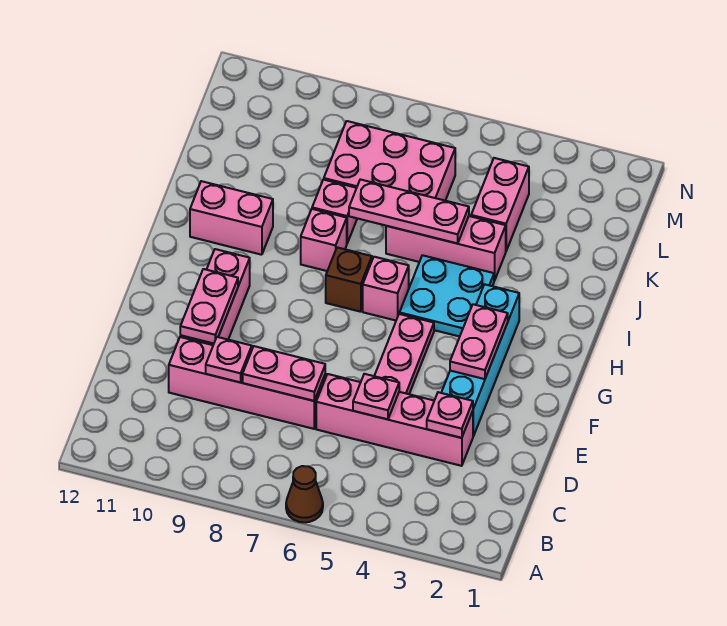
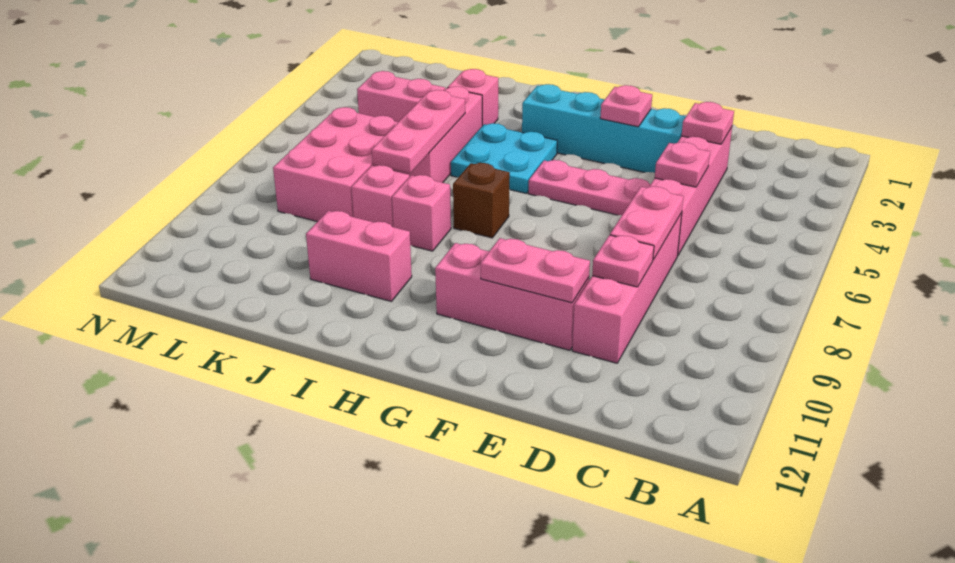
brown cone A6 level 1 -> none
pink plate F3:G3 level 2 -> pink plate F3 level 2
pink brick H6 level 1 -> pink brick J3 level 1
pink brick I10:I11 level 1 -> pink brick I10:J10 level 1

